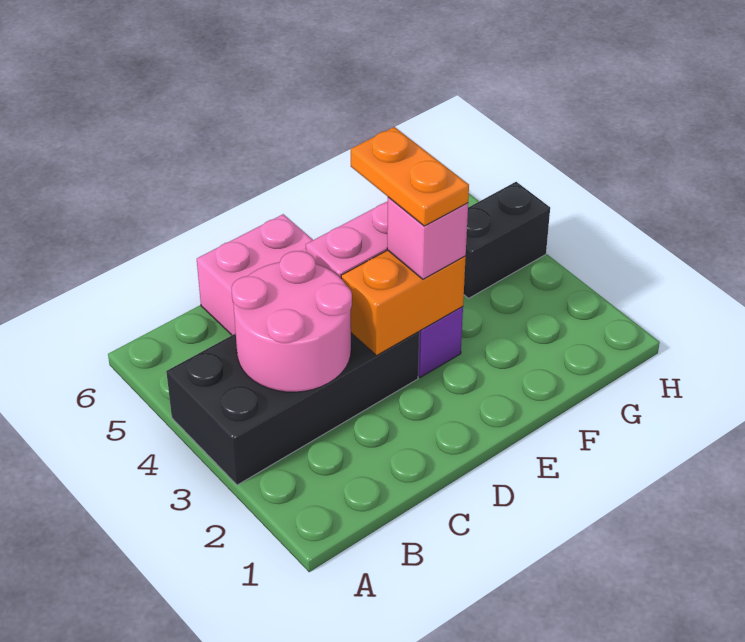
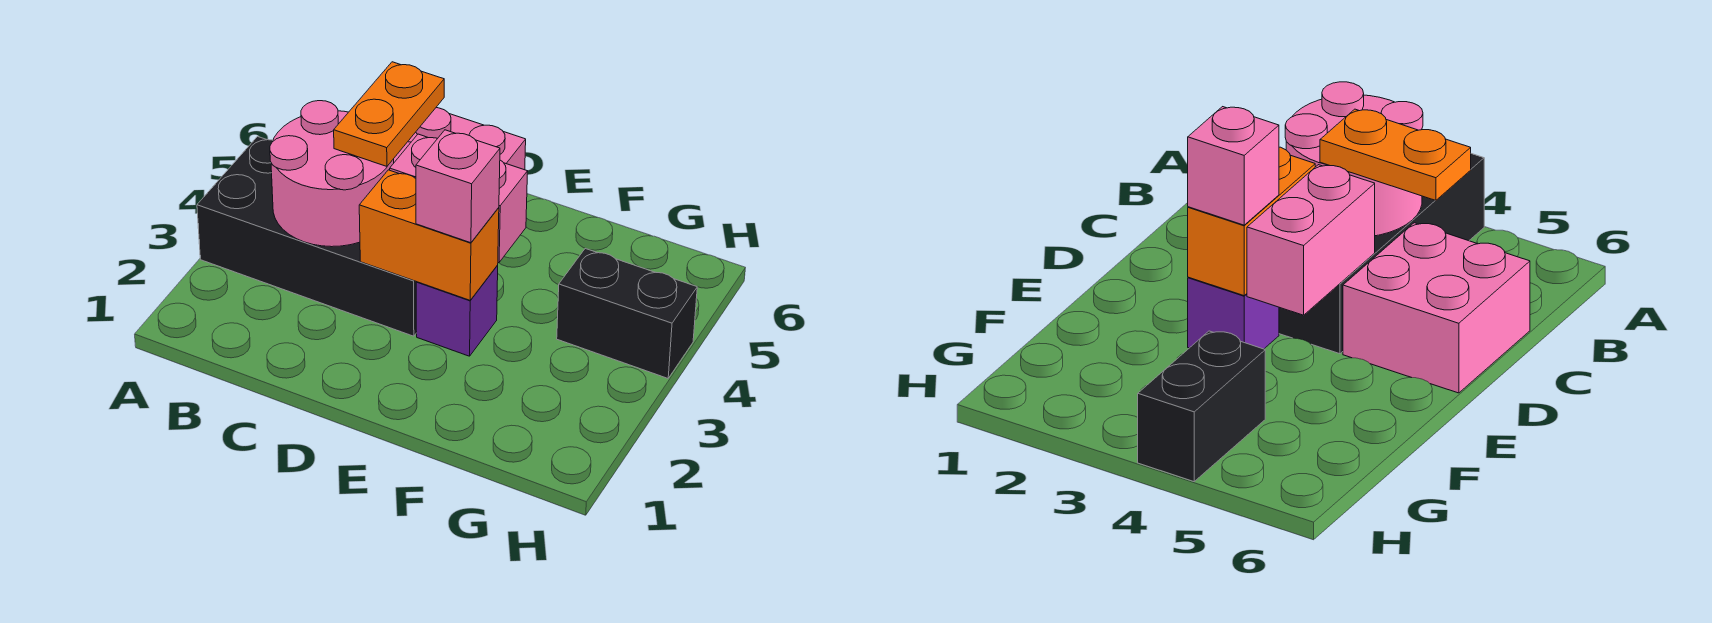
orange plate E3:E4 level 4 -> orange plate C4:C5 level 3

